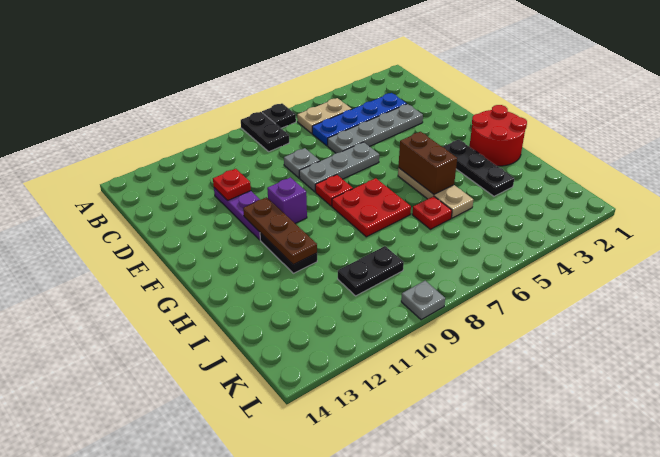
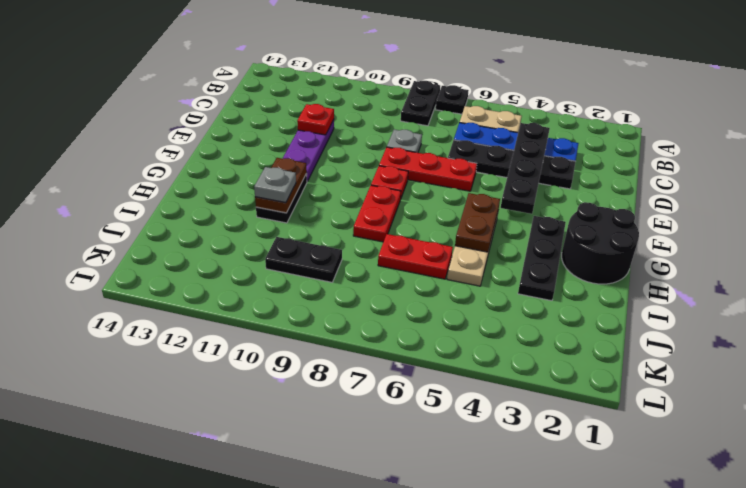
none -> black plate C4:F4 level 2
grey plate D3:D6 level 1 -> black plate D3:D6 level 1
grey plate E6:E8 level 1 -> red plate E6:E8 level 1
purple brick F10 level 1 -> none
brown plate F11:H11 level 2 -> brown plate G11:H11 level 2
red round brick G1:H2 level 1 -> black round brick G1:H2 level 1
brown brick G5:H5 level 2 -> brown plate G5:H5 level 2
red plate G7:H8 level 1 -> red plate G8:H8 level 1
red plate I6 level 1 -> red plate I6:I7 level 1
grey plate L9 level 1 -> grey plate H11 level 3

